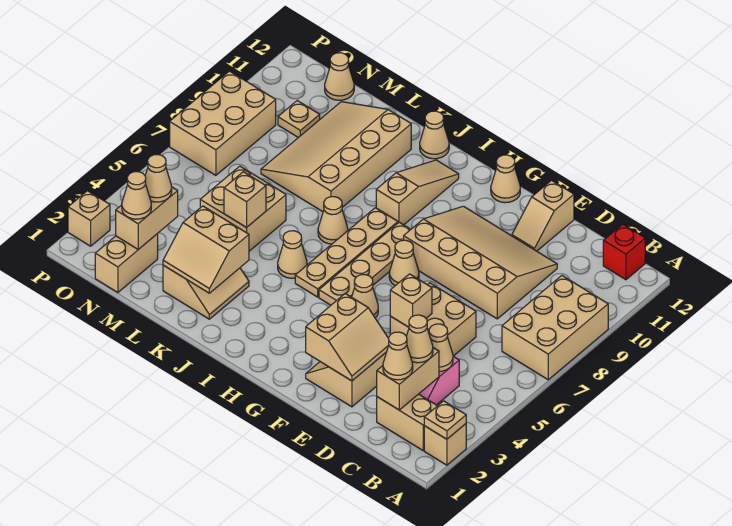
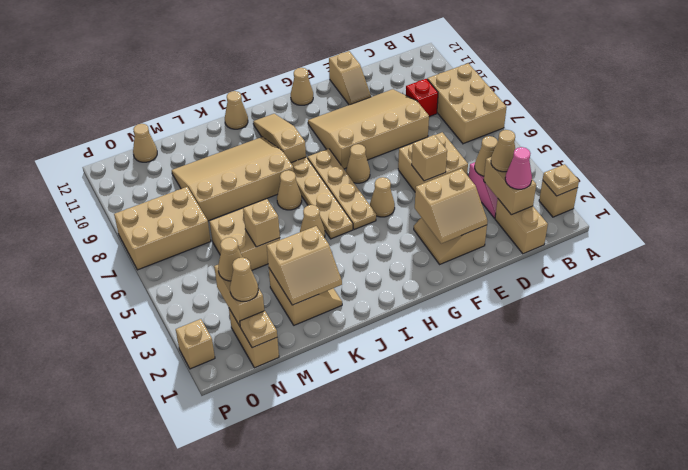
tan brick B2:C2 level 1 -> tan brick C1:C2 level 1
red brick B12 level 1 -> red brick C9 level 1
tan cone C2 level 3 -> pink cone C2 level 3
tan slope E2:F3 level 2 top F -> tan slope E2:F3 level 2 top 3
tan slope K8:M11 level 1 top K -> tan slope J8:M10 level 1 top 8
tan plate N10 level 1 -> tan plate N1 level 2
tan brick O7:P9 level 1 -> tan brick N7:P8 level 1

